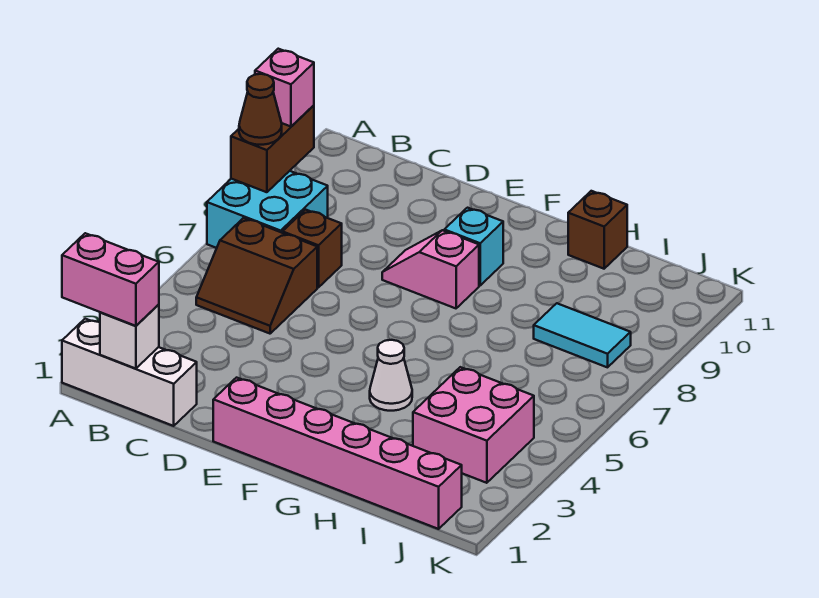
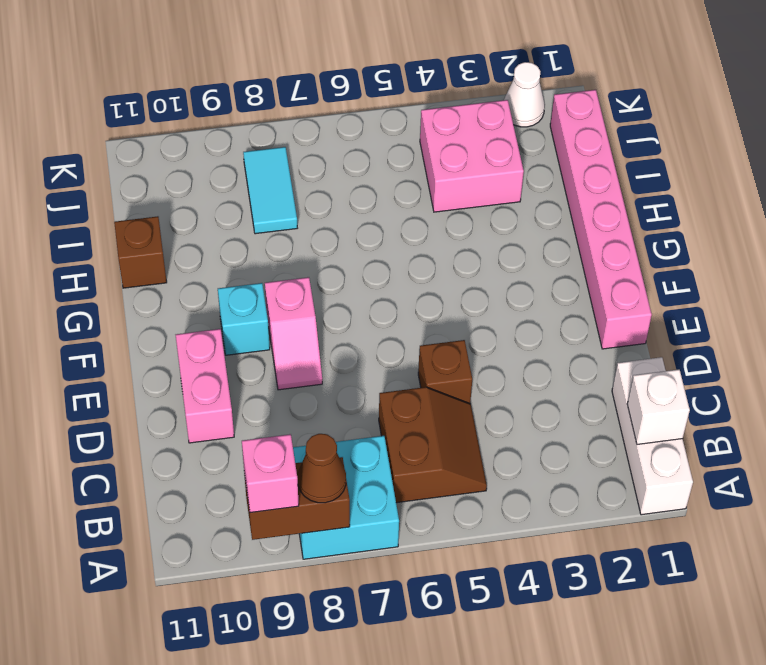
pink brick A1:B1 level 3 -> pink brick D10:E10 level 1
brown brick C7 level 1 -> brown brick D5 level 1
white cone G4 level 1 -> white cone K2 level 1

